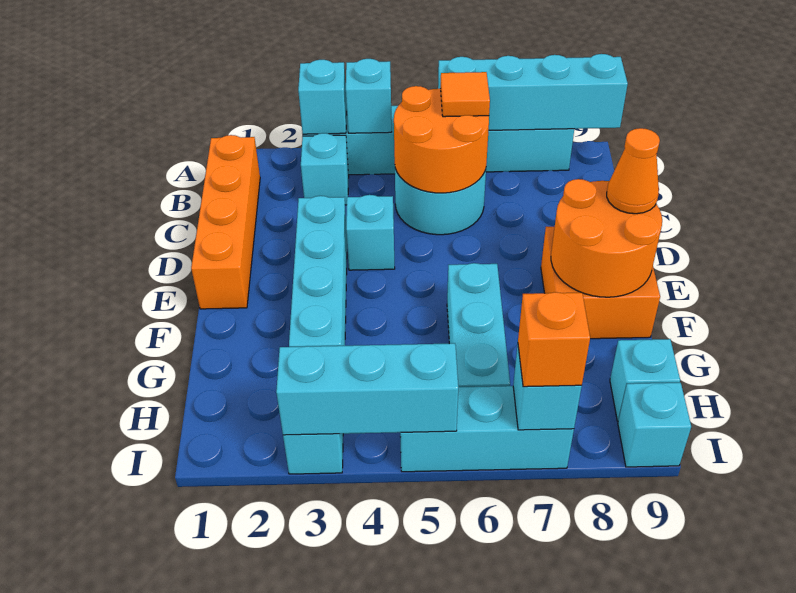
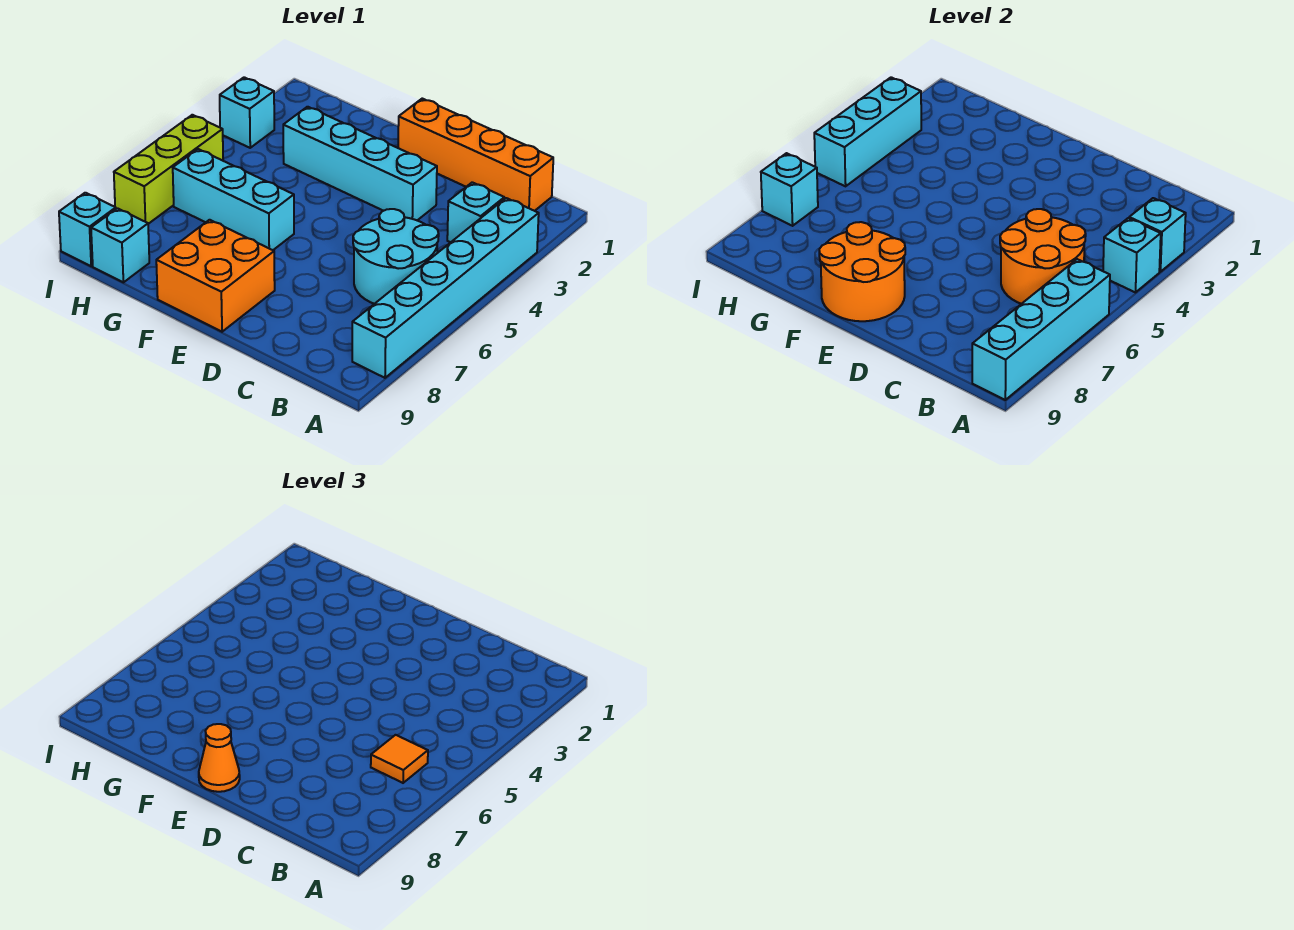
cyan brick D4 level 1 -> none
cyan brick I5:I7 level 1 -> lime brick I5:I7 level 1
orange brick I7 level 3 -> none

